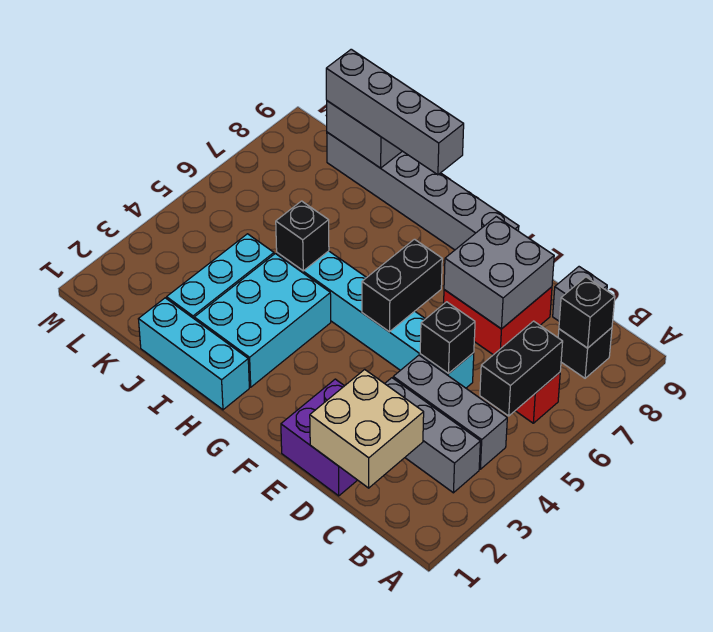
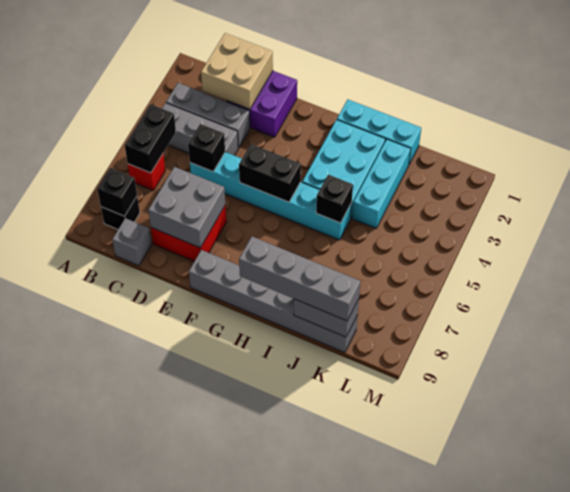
black brick F5:F6 level 2 -> black brick F5:G5 level 2

